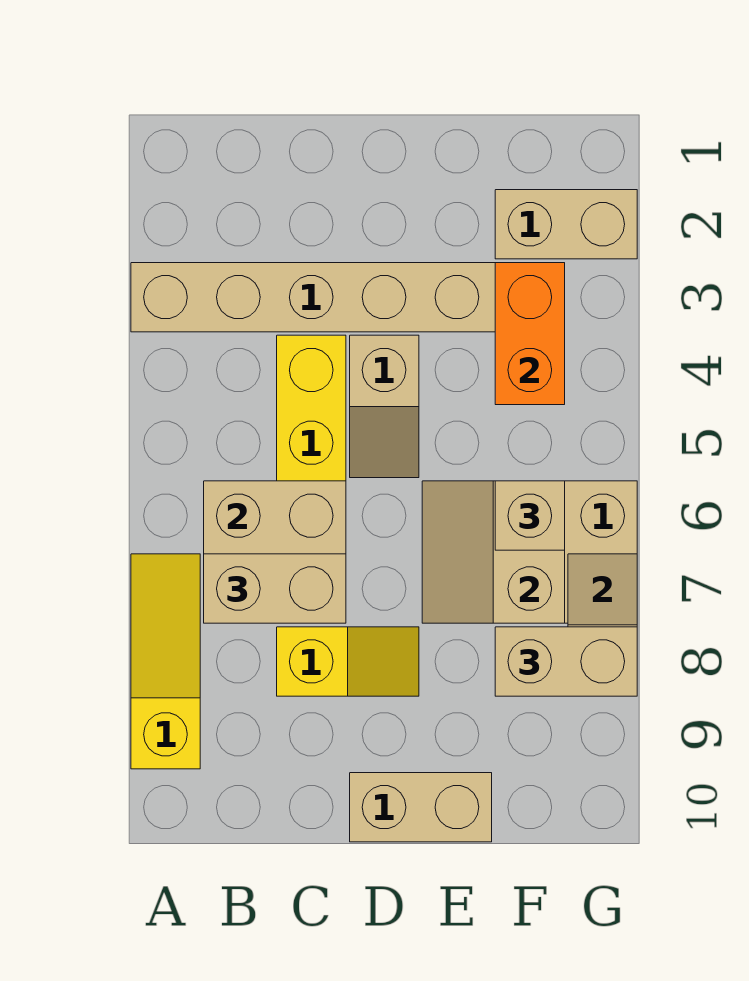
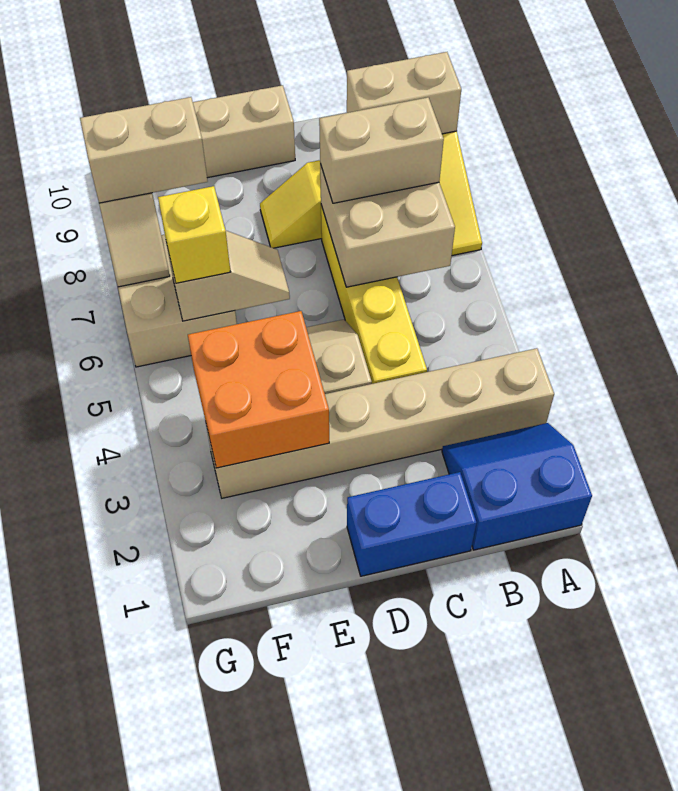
none -> blue slope A1:B2 level 1 top 1
none -> blue brick C1:D1 level 1
tan slope E6:F7 level 2 top F -> tan slope E6:F6 level 2 top F
tan brick F2:G2 level 1 -> tan brick A9:B9 level 2
orange brick F3:F4 level 2 -> orange brick E3:F4 level 2
tan brick F6 level 3 -> yellow brick F6 level 3

